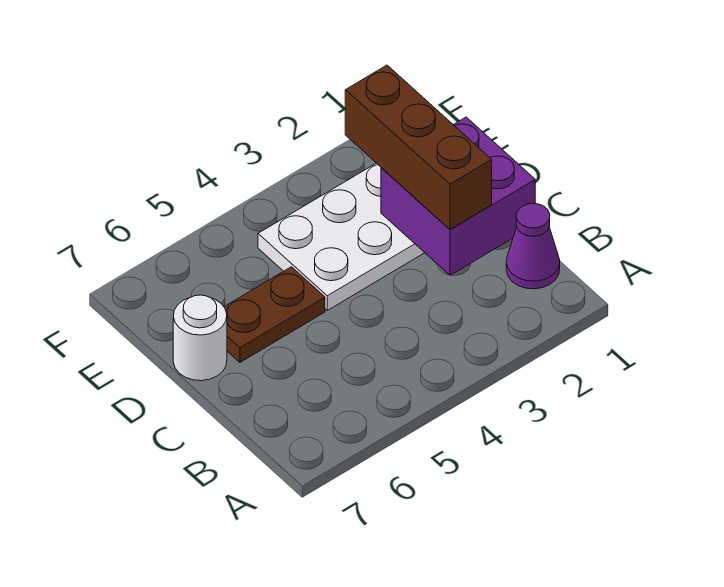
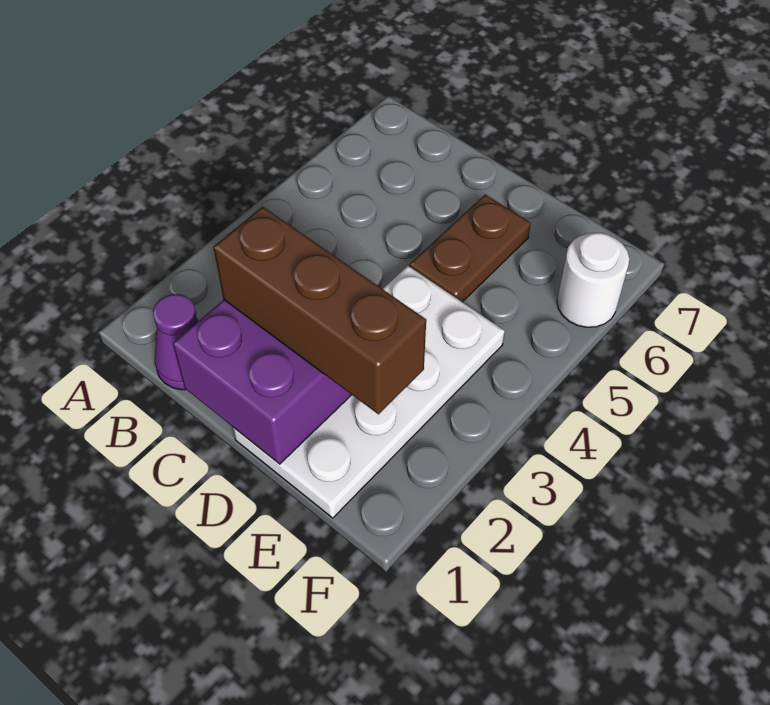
white round brick D7 level 1 -> white round brick F6 level 1

